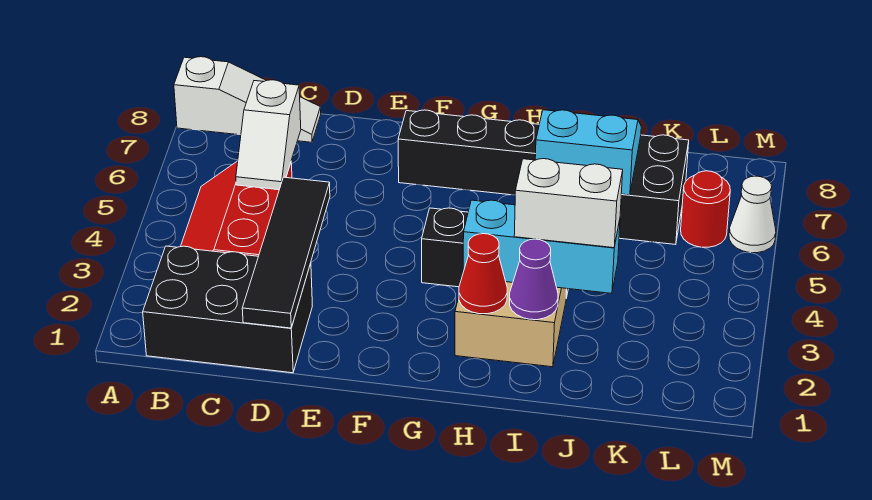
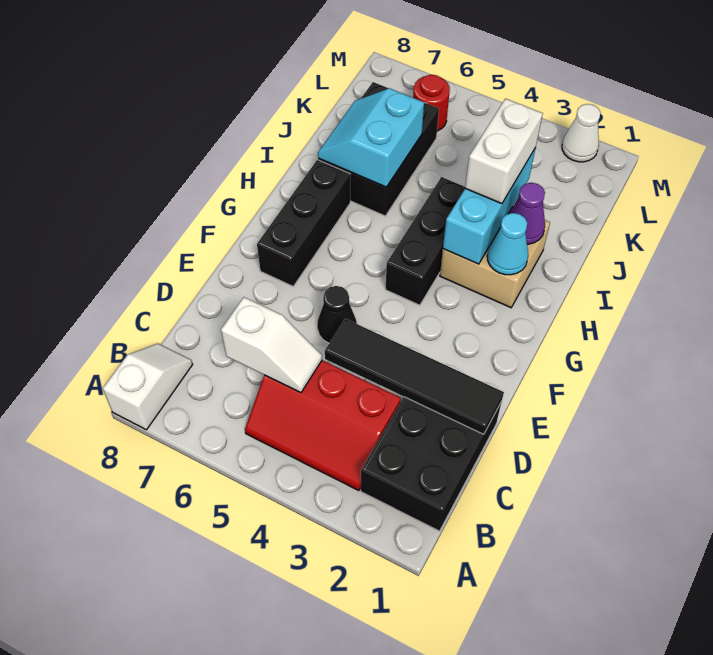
white slope A8:C8 level 1 top A -> white slope A8:B8 level 1 top A
none -> black cone E5 level 1
red cone H2 level 2 -> cyan cone H2 level 2
white cone M6 level 1 -> white cone M2 level 1

